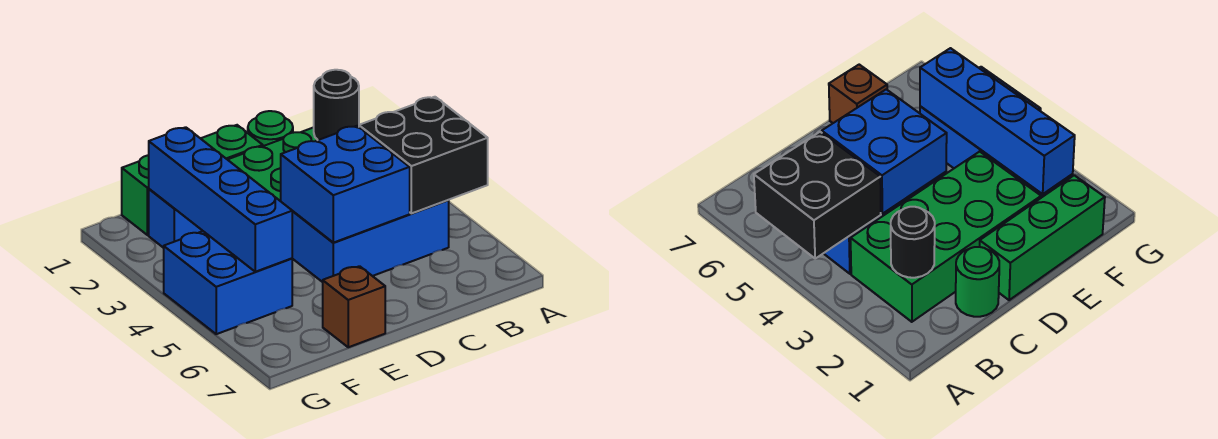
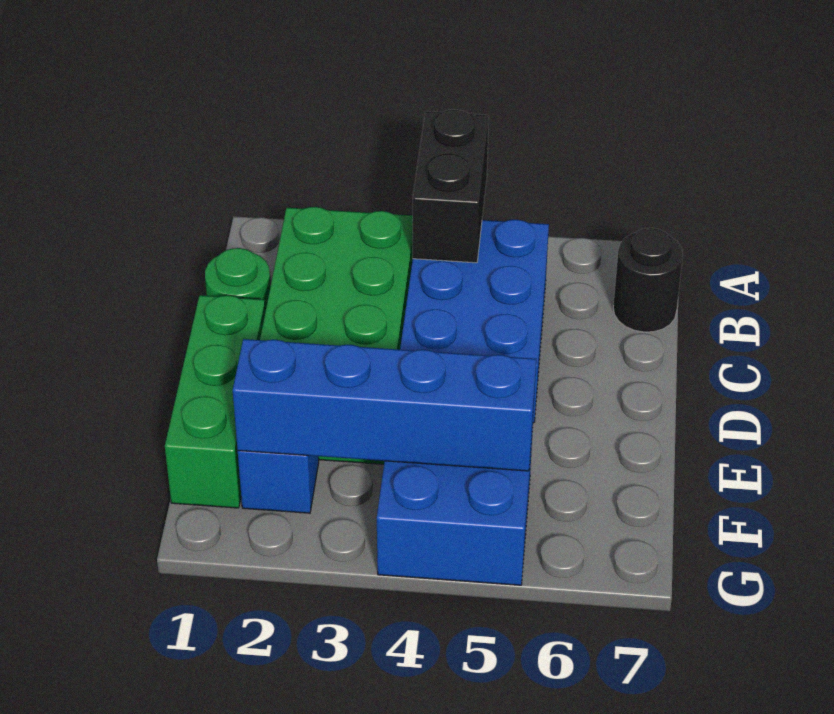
black brick A4:B5 level 2 -> black brick A4:B4 level 2
black round brick B2 level 2 -> black round brick B7 level 1
blue brick C4:D5 level 2 -> none
brown brick E7 level 1 -> none

